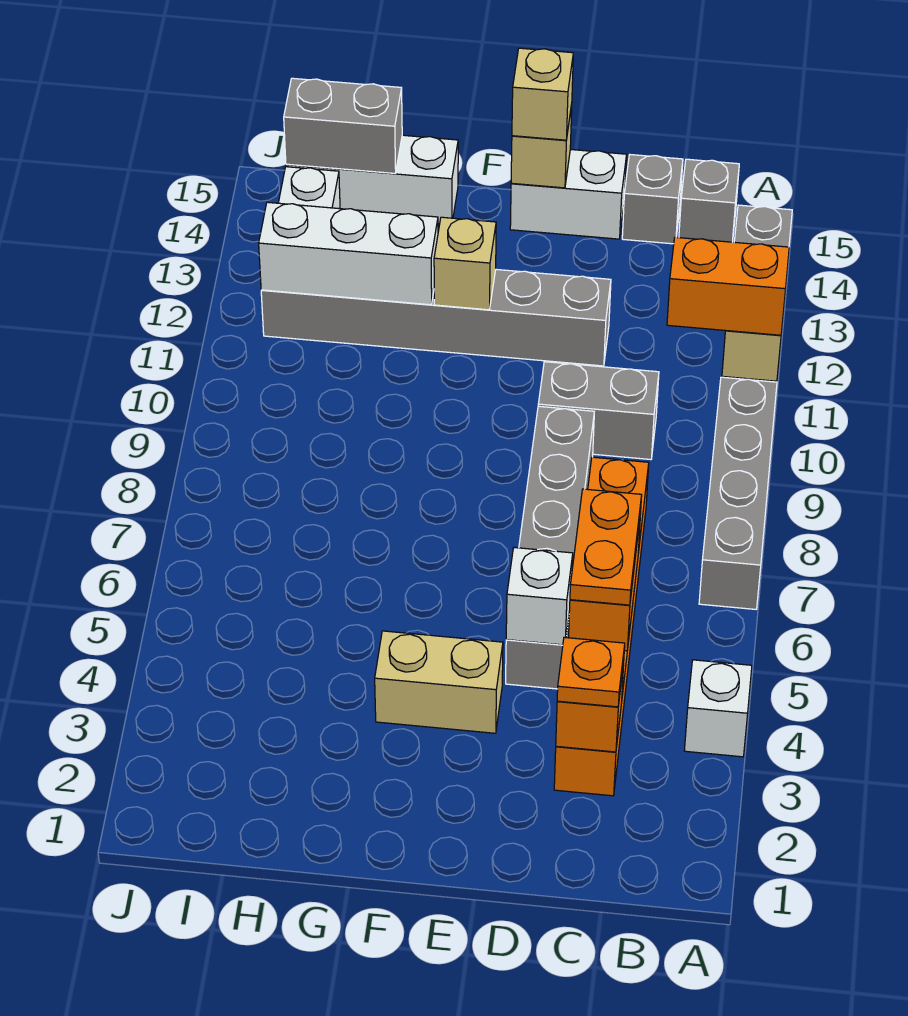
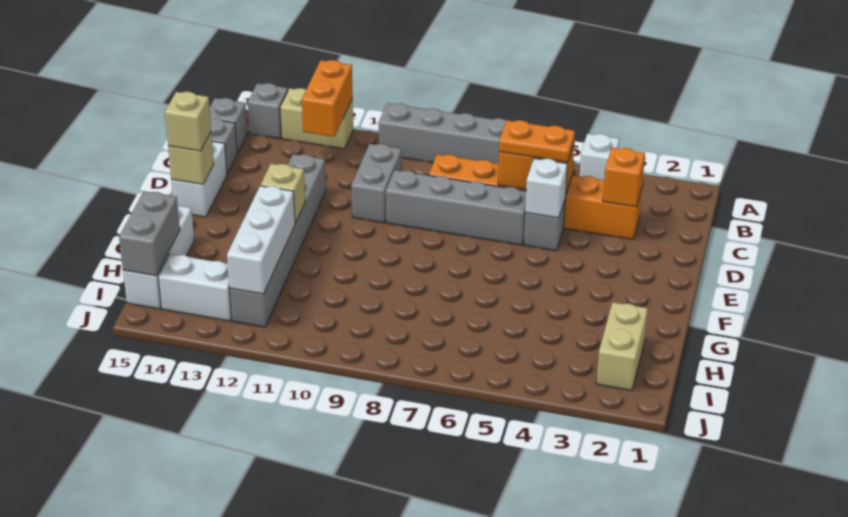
orange plate C3 level 3 -> none
tan brick E4:F4 level 1 -> tan brick H2:I2 level 1

